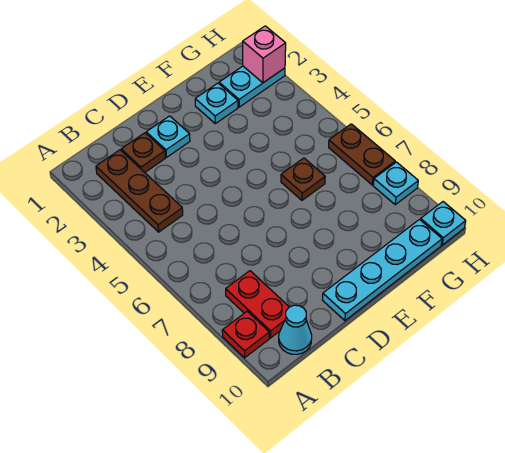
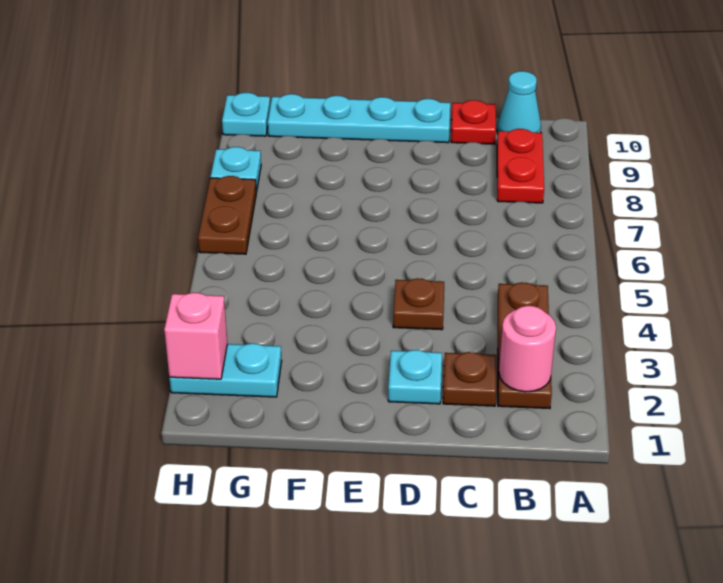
red plate A9 level 1 -> red plate C10 level 1
none -> pink round brick B2 level 2
cyan plate F2 level 1 -> none
brown plate F6 level 1 -> brown plate D4 level 1

